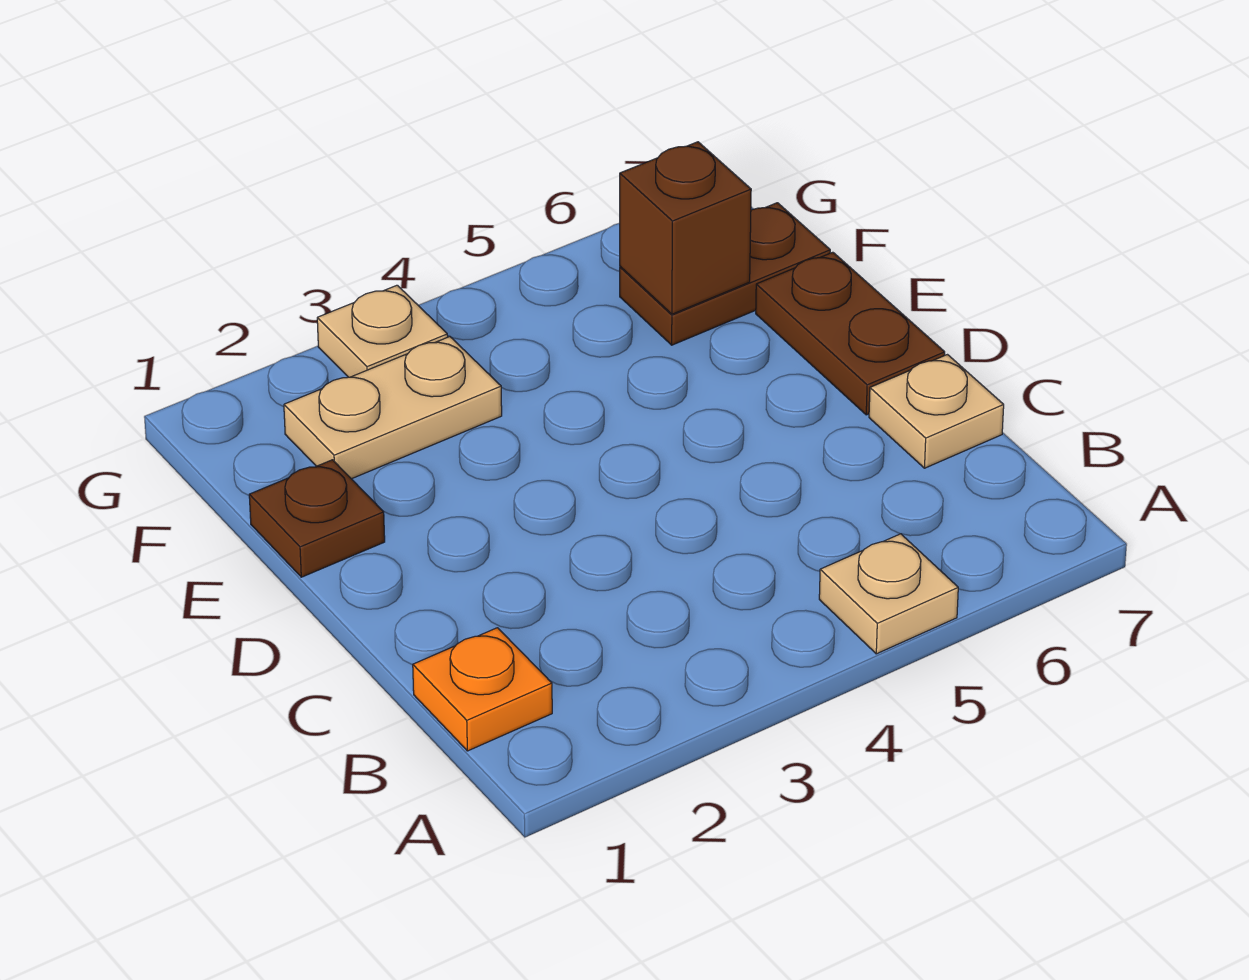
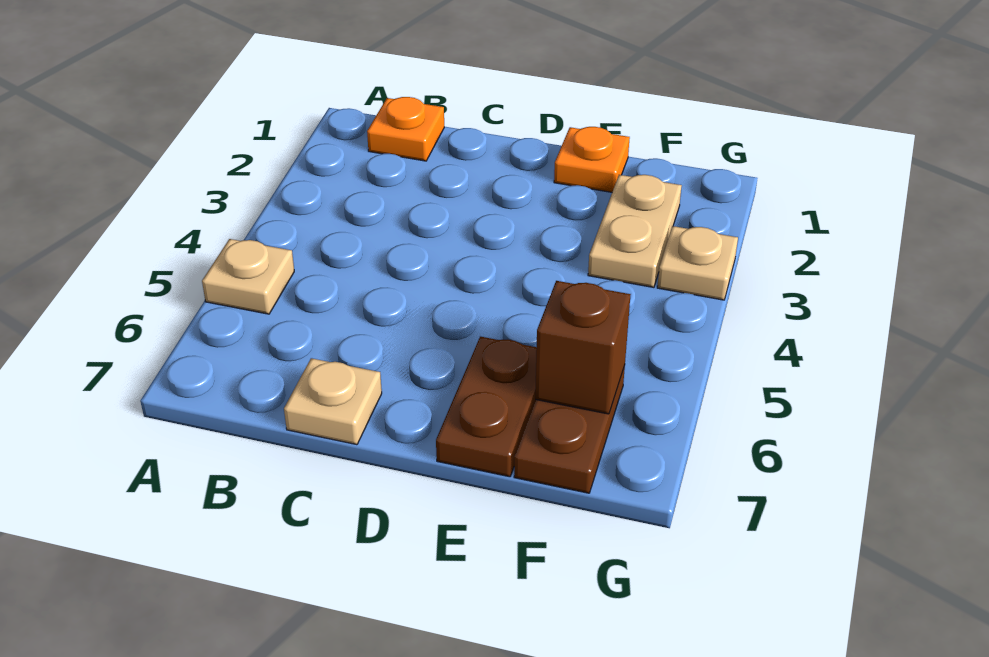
brown plate D7:E7 level 1 -> brown plate E6:E7 level 1
brown plate E1 level 1 -> orange plate E1 level 1

